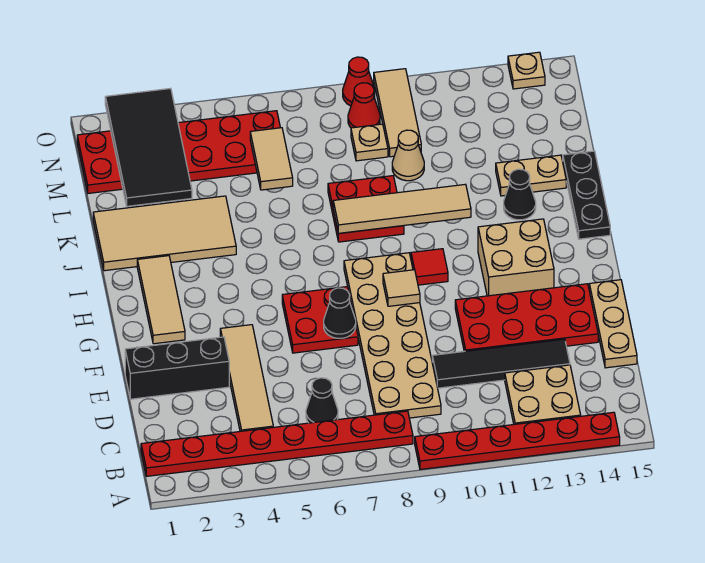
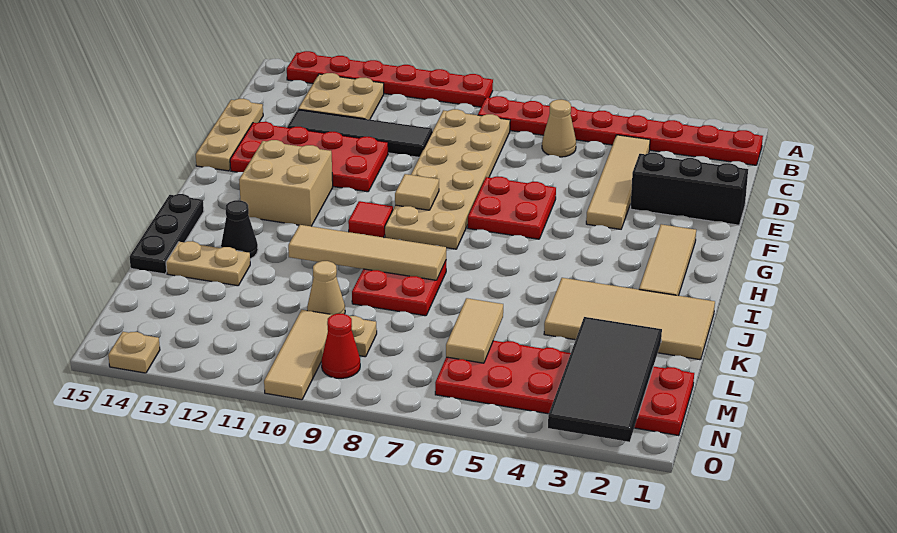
black cone C6 level 1 -> tan cone C6 level 1
black cone F7 level 2 -> none
red cone O9 level 1 -> none

